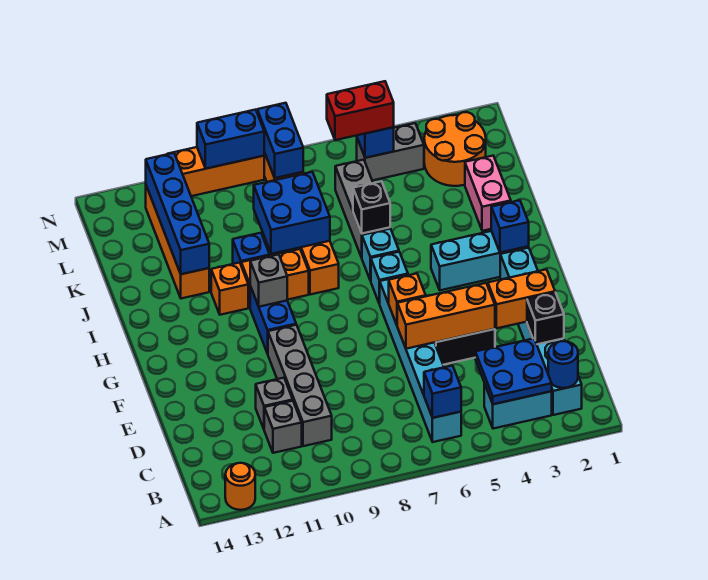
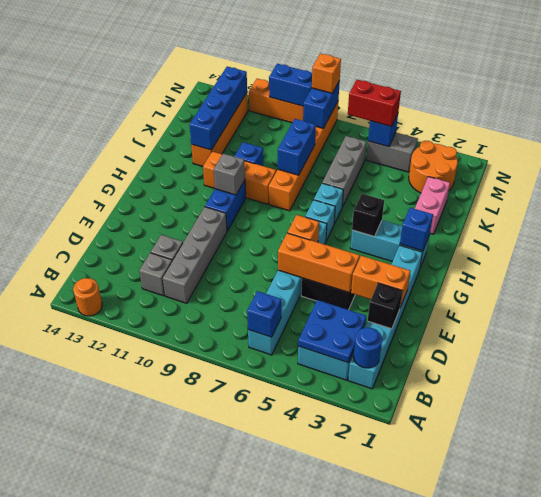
black brick J6 level 2 -> black brick H4 level 2
blue brick J8:K9 level 2 -> blue brick J8:K8 level 2
none -> orange brick N8 level 3

